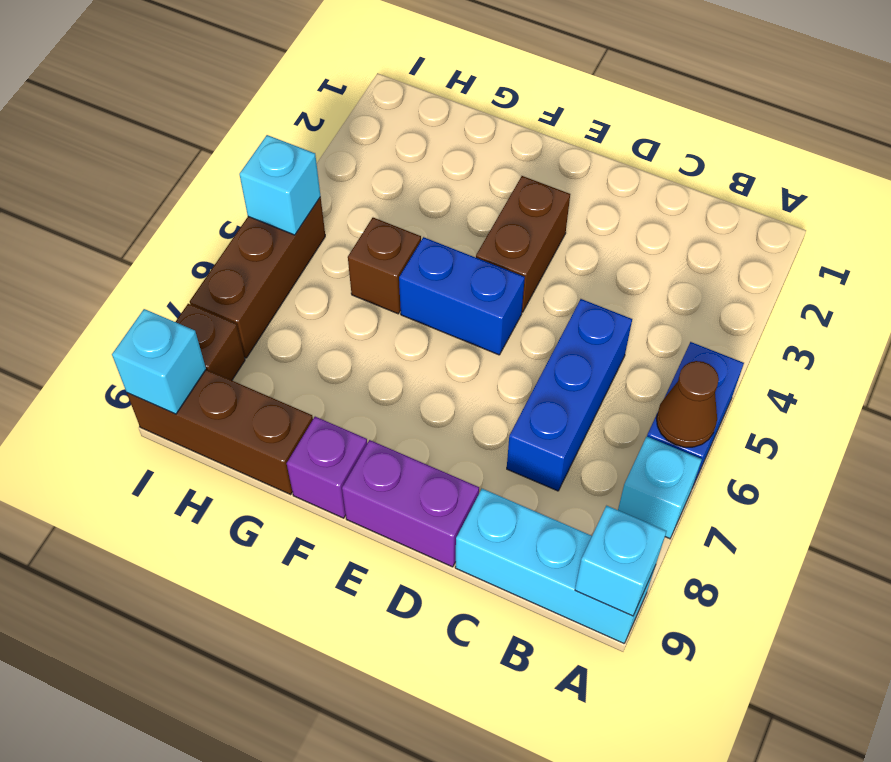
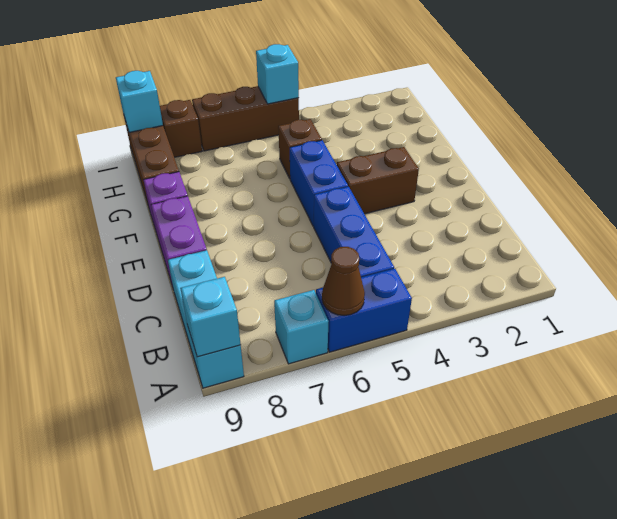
blue brick C5:C7 level 1 -> blue brick B5:D5 level 1

